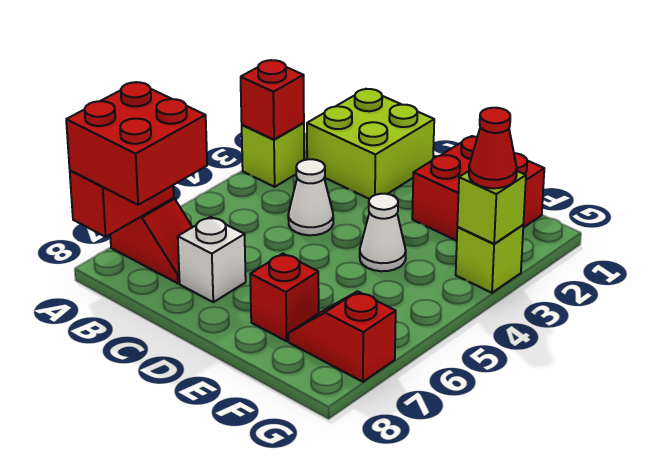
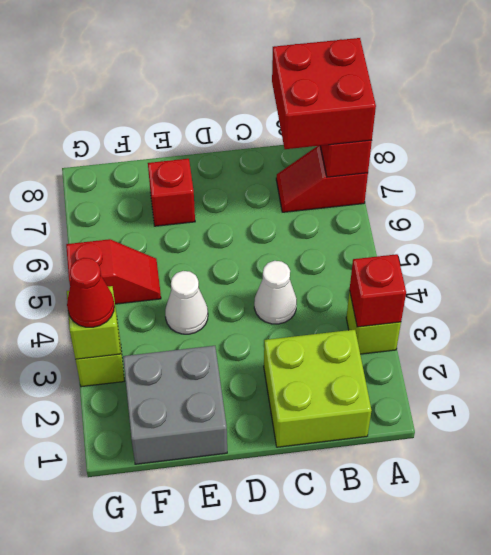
white brick C7 level 1 -> none
red brick E1:F2 level 1 -> grey brick E1:F2 level 1
red slope F7:G7 level 1 top G -> red slope F5:G5 level 1 top G

